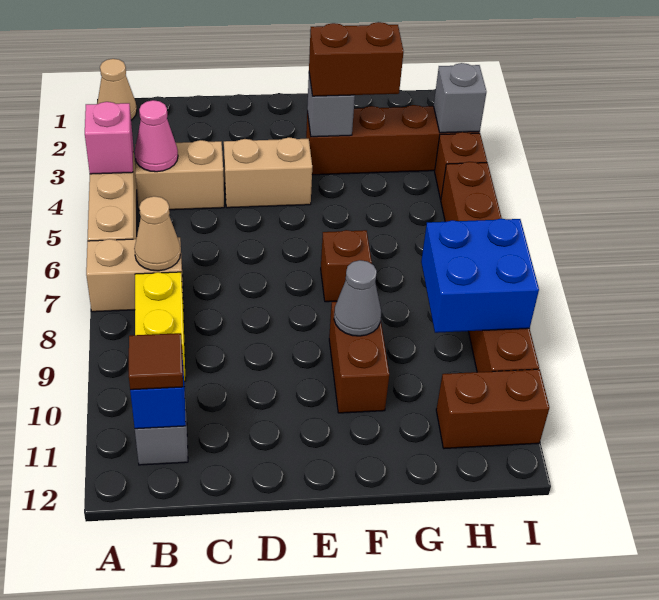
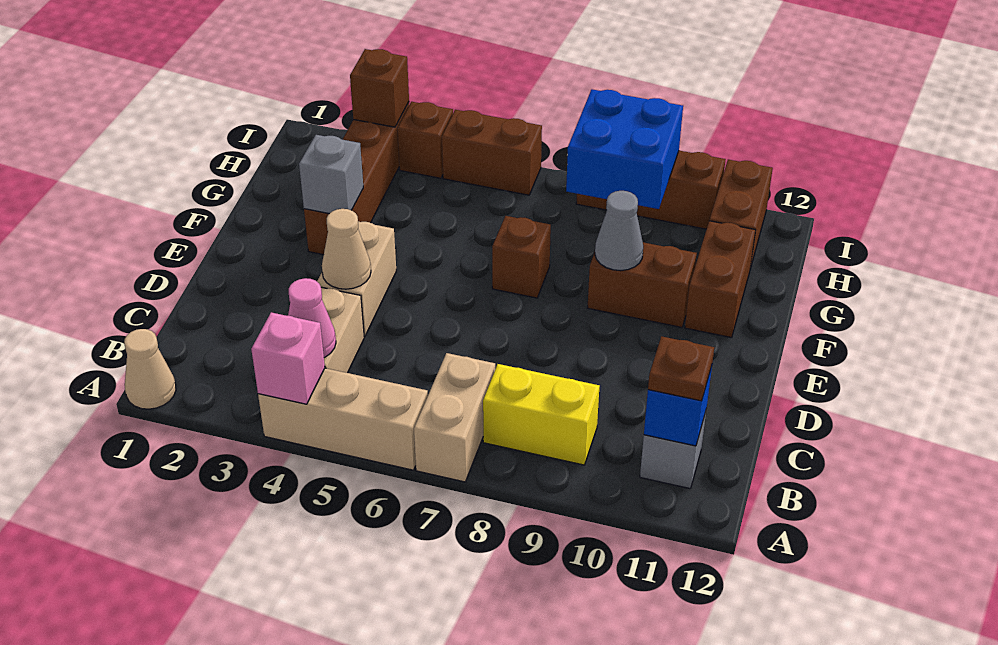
tan cone B7 level 2 -> tan cone D4 level 2
brown tile B11 level 3 -> brown plate B11 level 3
brown brick F3:G3 level 3 -> brown brick F11:G11 level 1
grey brick I3 level 2 -> brown brick I3 level 2

